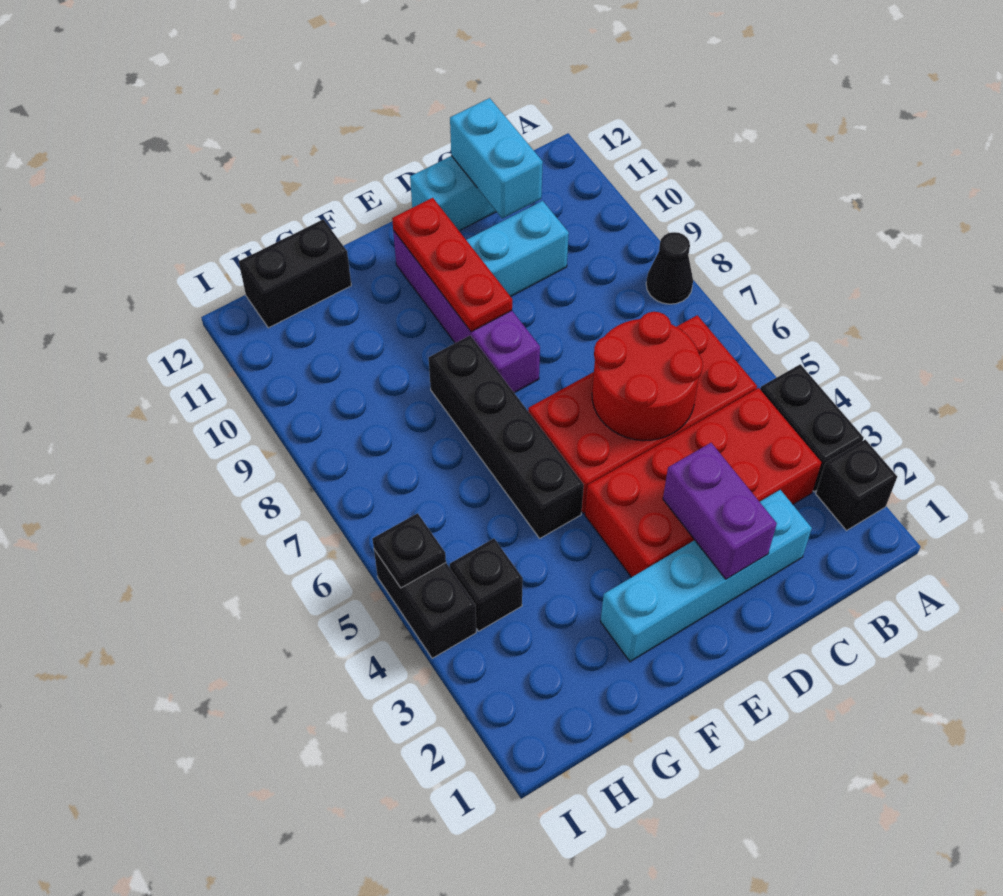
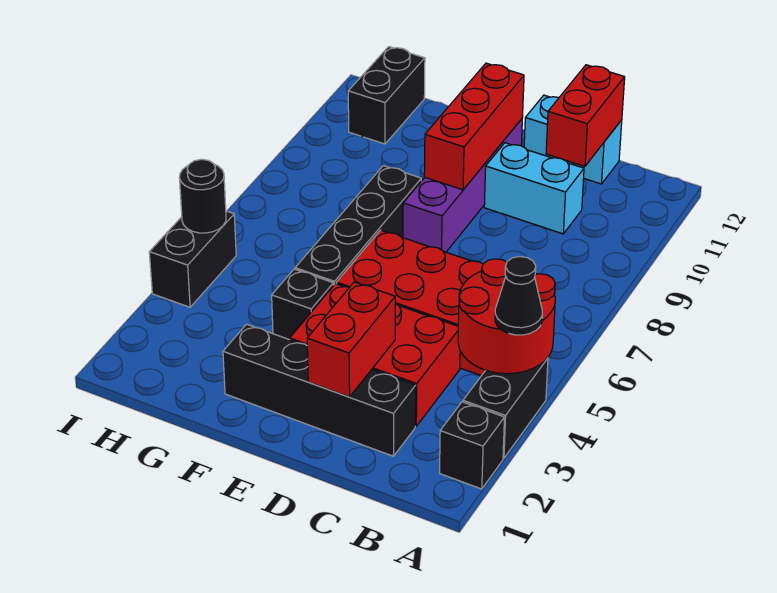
black cone A8 level 1 -> black cone A4 level 3
red brick B3:E4 level 1 -> red brick C3:E4 level 1
cyan brick C2:F2 level 1 -> black brick C2:F2 level 1
red round brick C5:D6 level 2 -> red round brick A4:B5 level 2
cyan brick C11:C12 level 2 -> red brick C11:C12 level 2
purple brick D2:D3 level 2 -> red brick D2:D3 level 2
red plate E9:E11 level 2 -> red brick E9:E11 level 2
black brick G12:H12 level 1 -> black brick H11:H12 level 1
black brick H4 level 1 -> black brick F4 level 1
black plate I5 level 2 -> black round brick I5 level 2

